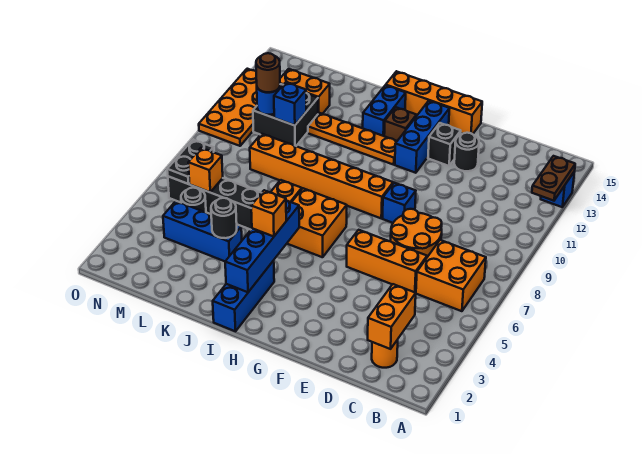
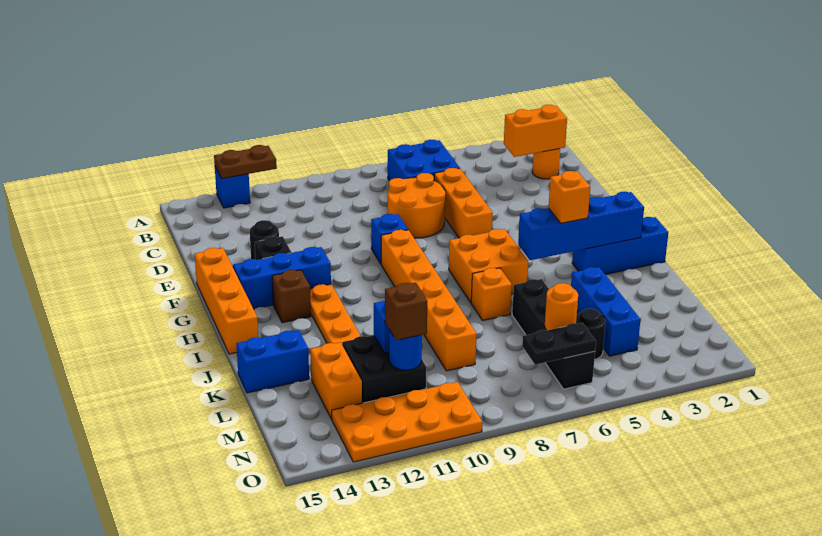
orange brick B6:C7 level 1 -> blue brick B6:C7 level 1
blue brick I13:I14 level 1 -> blue brick K14:K15 level 1
black round brick K4 level 2 -> none
orange brick M6 level 2 -> orange round brick M6 level 2
brown round brick M11 level 3 -> brown brick M11 level 3

